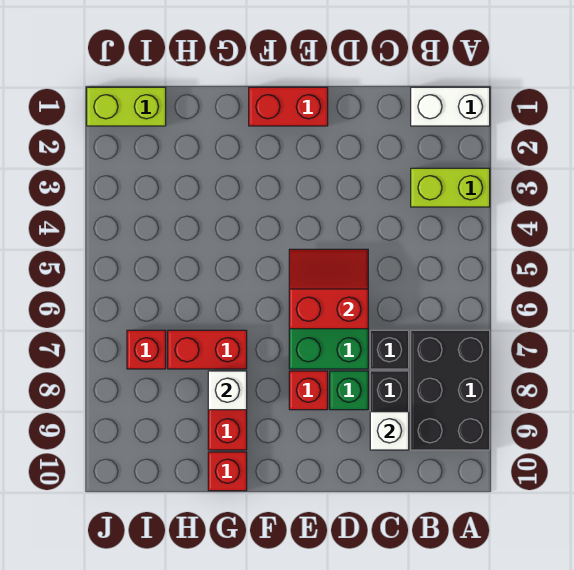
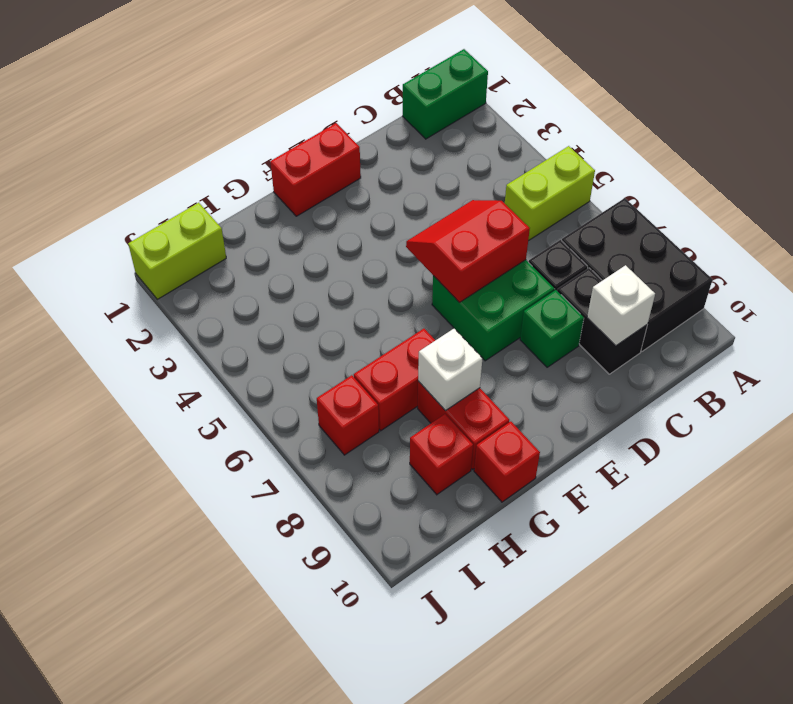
white brick A1:B1 level 1 -> green brick A1:B1 level 1
lime brick A3:B3 level 1 -> lime brick A5:B5 level 1
red brick E8 level 1 -> red brick H9 level 1

